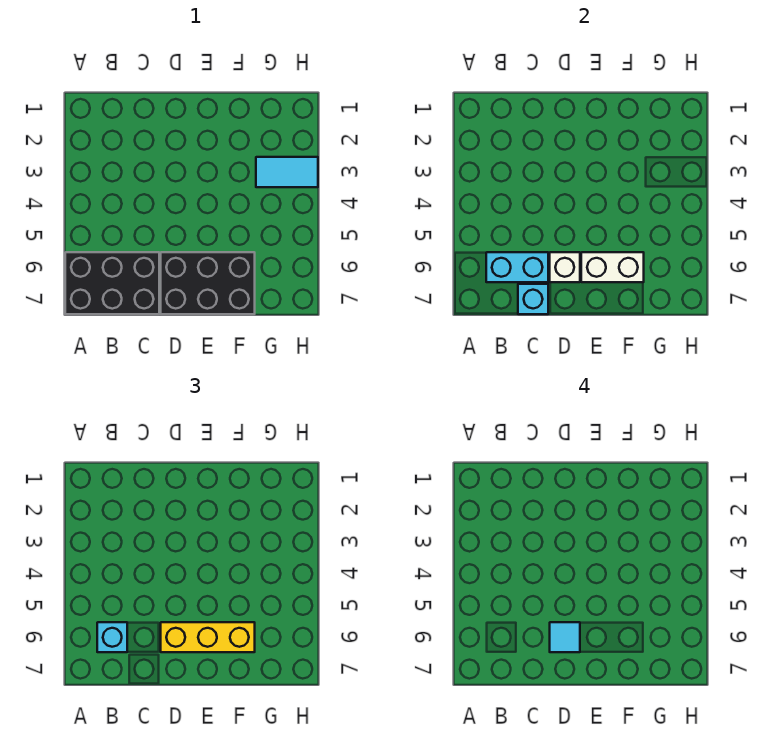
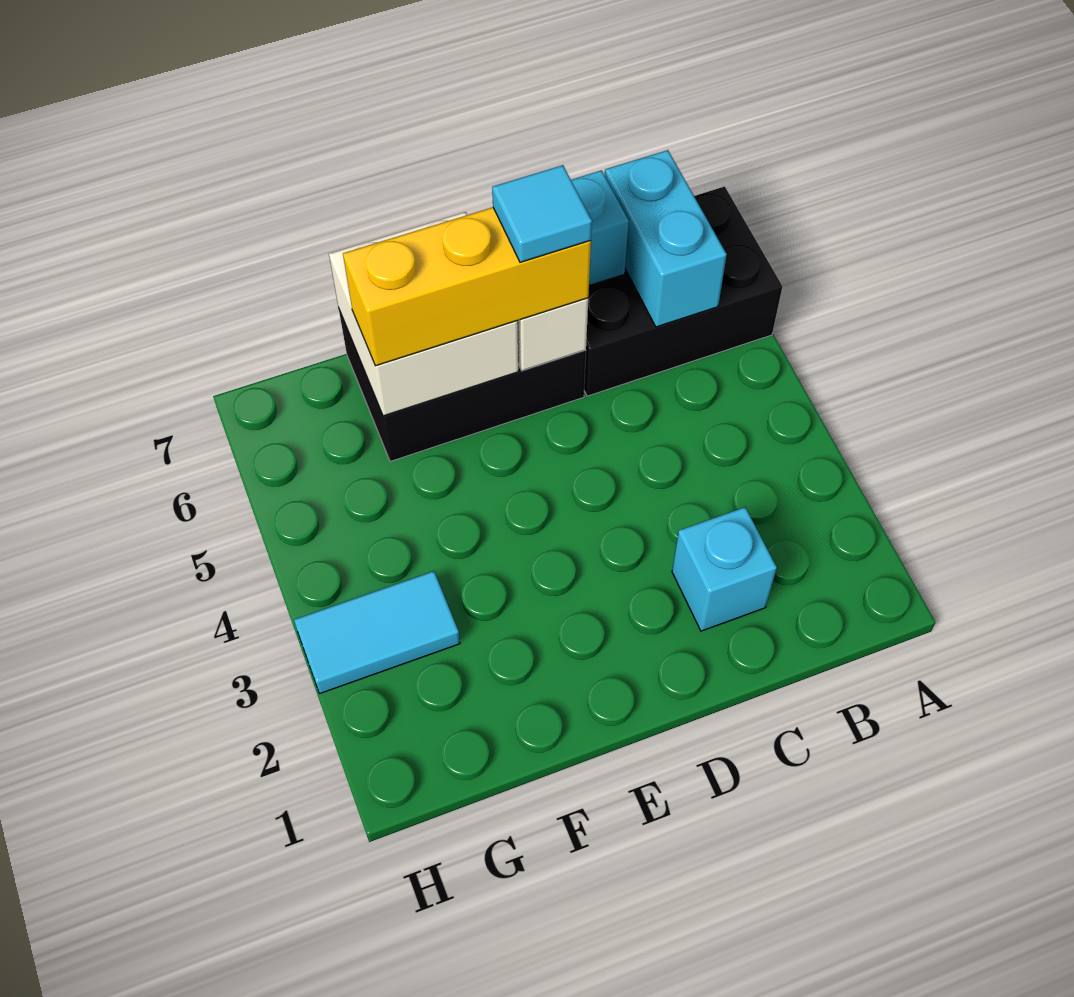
cyan brick B6:C6 level 2 -> cyan brick B6:B7 level 2
cyan brick B6 level 3 -> cyan brick C2 level 1
white brick E6:F6 level 2 -> white brick E6:F7 level 2

